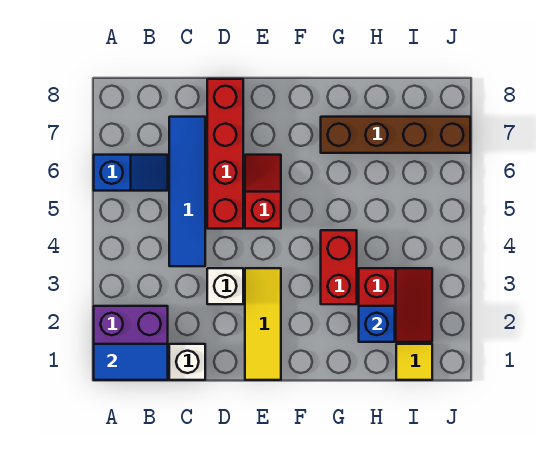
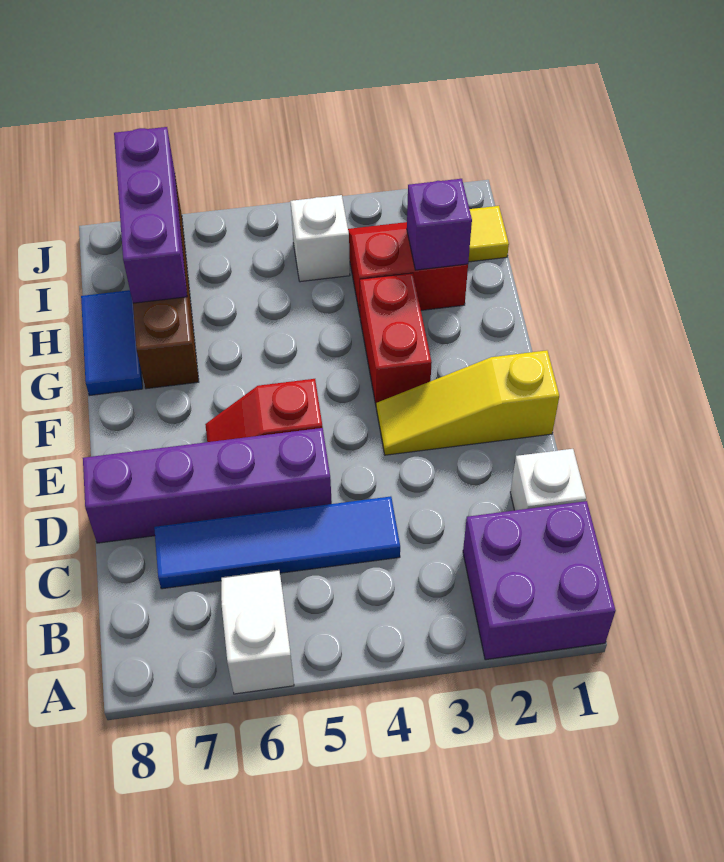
blue tile A1:B1 level 2 -> blue tile G8:H8 level 1
blue slope A6:B6 level 1 top A -> white slope A6:B6 level 1 top A
white brick D3 level 1 -> white brick I4 level 1
red brick D5:D8 level 1 -> purple brick D5:D8 level 1
yellow tile E1:E3 level 1 -> yellow slope E1:E3 level 1 top 1
red brick G3:G4 level 1 -> red brick F3:G3 level 1
blue brick H2 level 2 -> purple brick H2 level 2
none -> purple brick H7:J7 level 2

